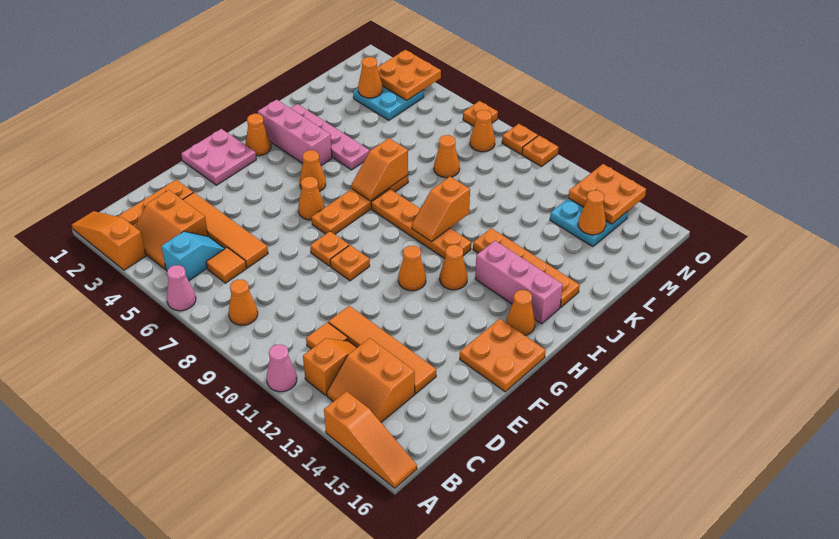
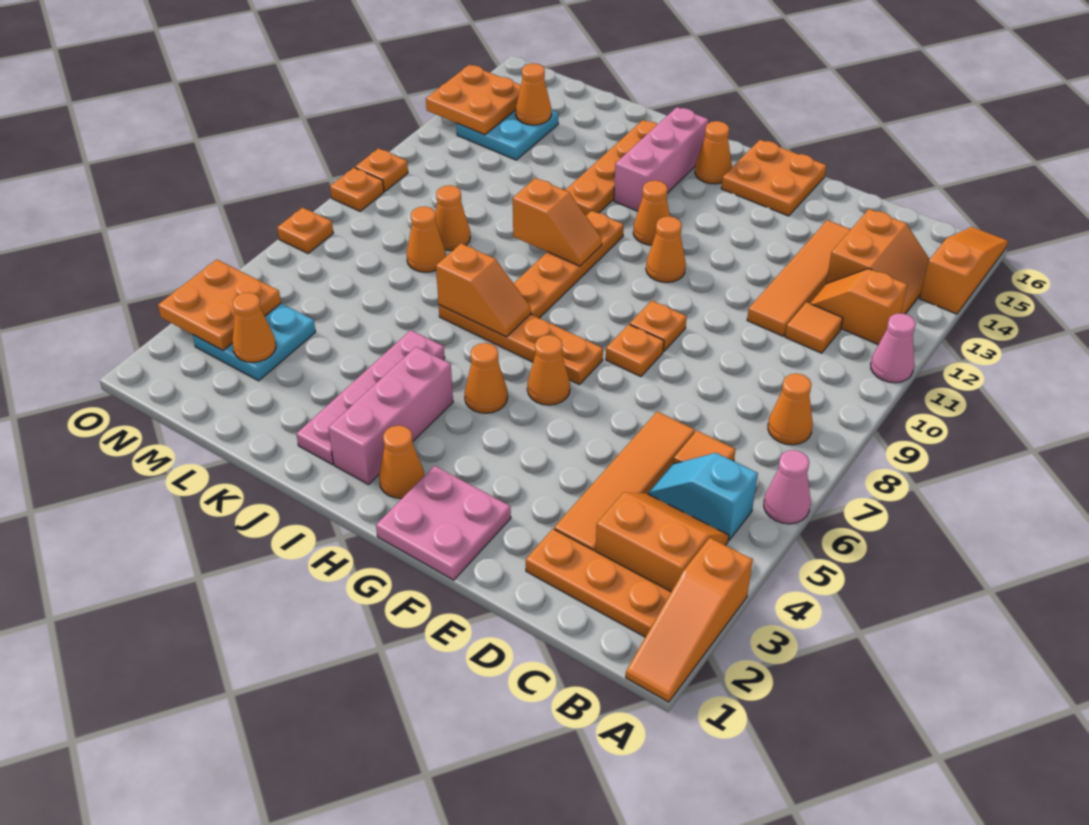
orange slope B3:C4 level 1 top C -> orange slope B3:C4 level 1 top 3
orange cone N8 level 1 -> orange cone L9 level 1

